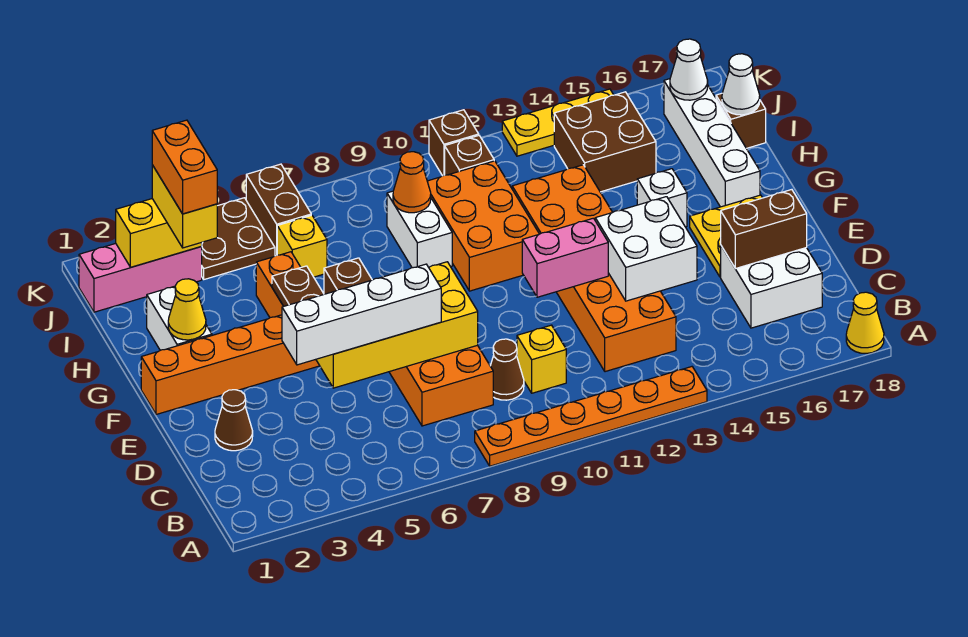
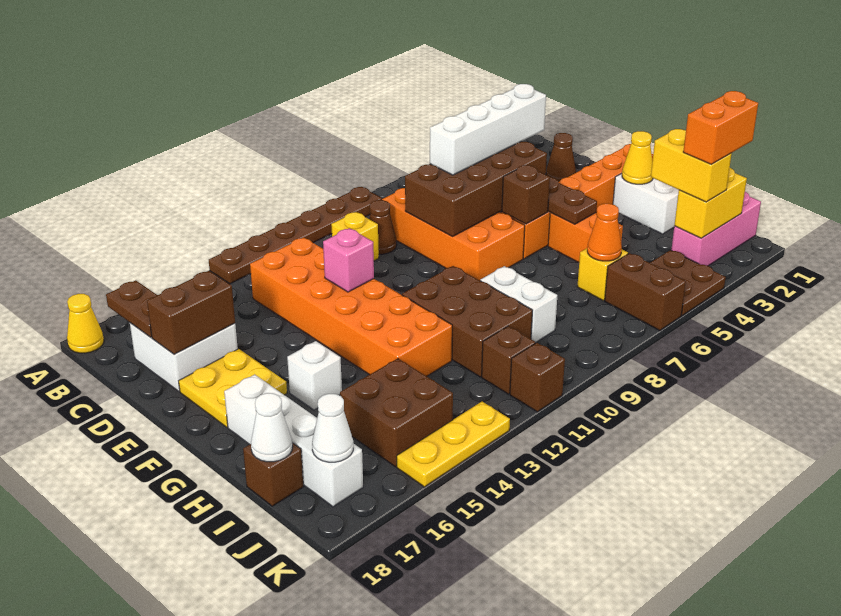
orange plate A8:A13 level 1 -> brown plate A8:A13 level 1
none -> brown plate B17:C17 level 2
yellow brick D5:E8 level 2 -> brown brick D5:E8 level 2
white brick D13:E14 level 2 -> none
pink brick E11:E12 level 2 -> pink brick E12 level 2
orange brick G10:I11 level 1 -> brown brick G10:I11 level 1
orange brick I3:J3 level 4 -> orange brick J2:J3 level 4
orange cone I9 level 2 -> orange cone I6 level 2

